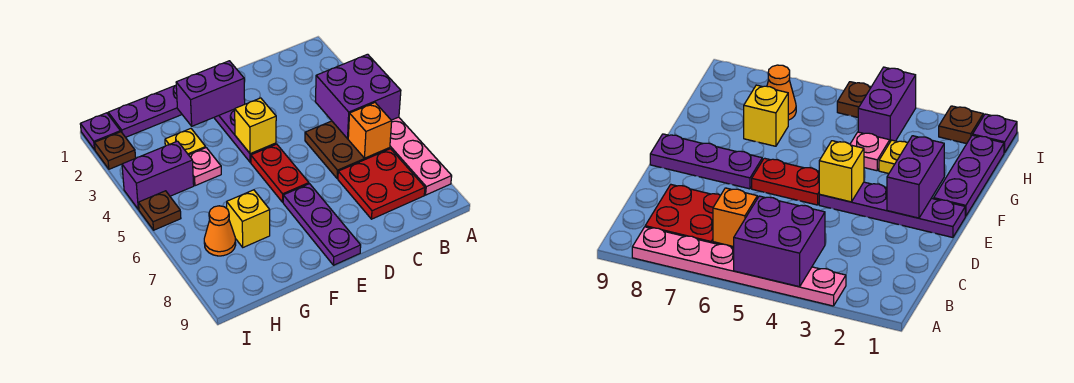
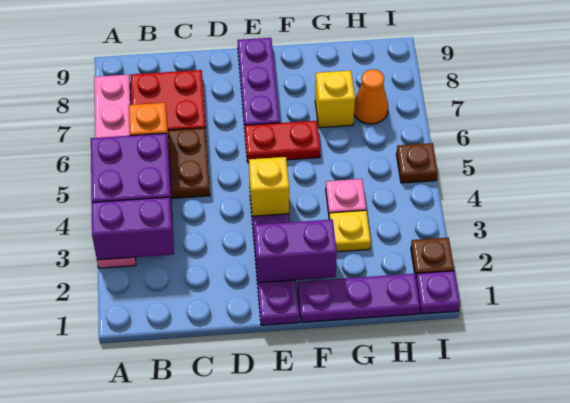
red plate E5:E6 level 1 -> red plate E6:F6 level 1
purple brick H4:I4 level 1 -> purple brick A3:B3 level 2

